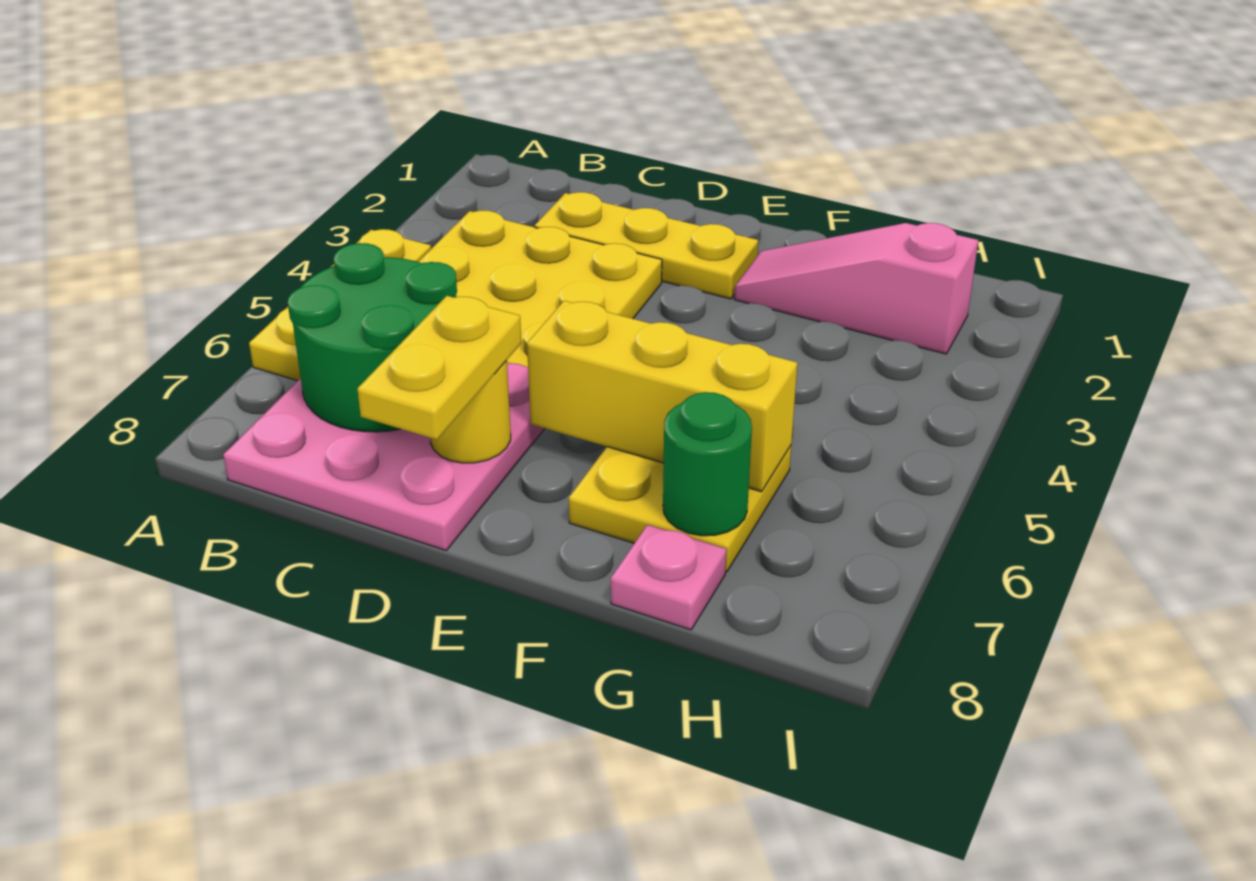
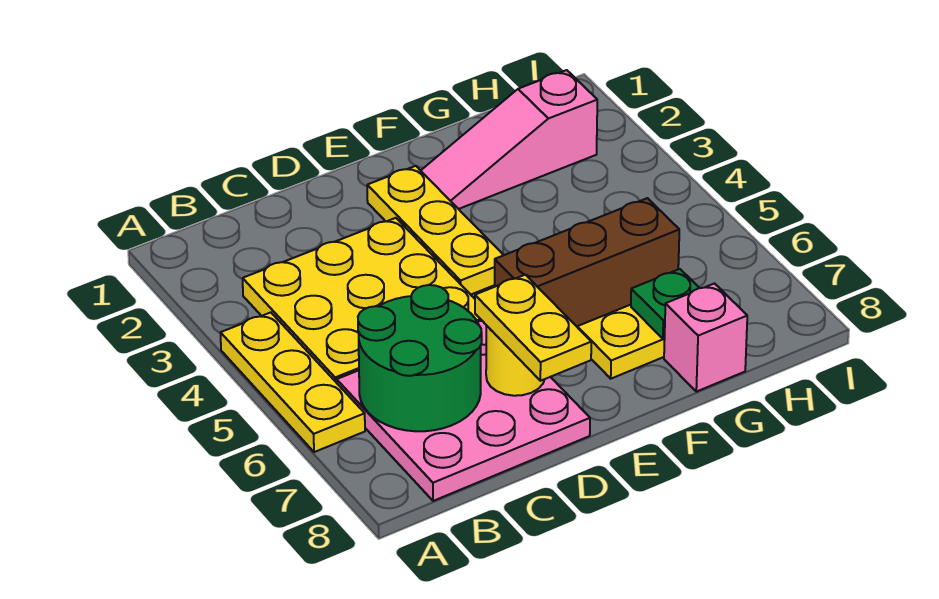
yellow plate C2:E2 level 1 -> yellow plate E2:E4 level 1
yellow brick E6:G6 level 2 -> brown brick E6:G6 level 2
green round brick G7 level 2 -> green plate G7 level 2
pink plate G8 level 1 -> pink brick G8 level 1

